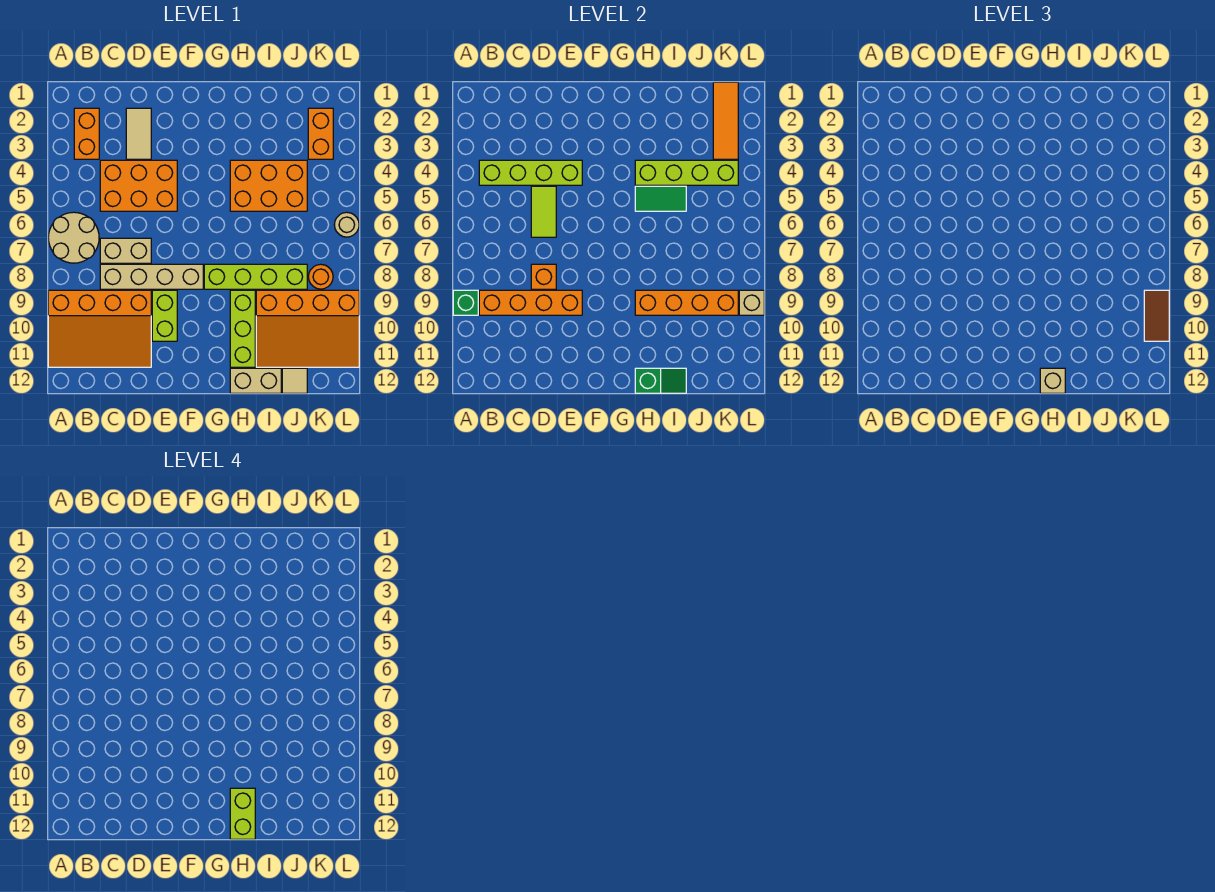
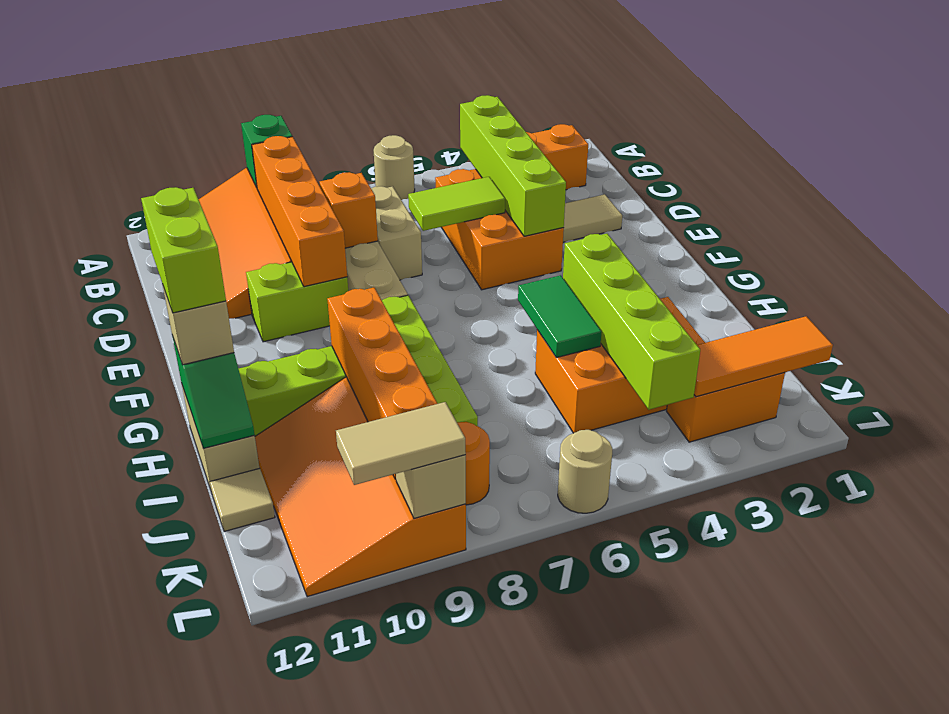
tan round brick A6:B7 level 1 -> tan round brick A6 level 1
orange brick H4:J5 level 1 -> orange brick I3:J5 level 1
lime brick H11:H12 level 4 -> lime brick G12:H12 level 4
brown tile L9:L10 level 3 -> tan tile L9:L10 level 3

